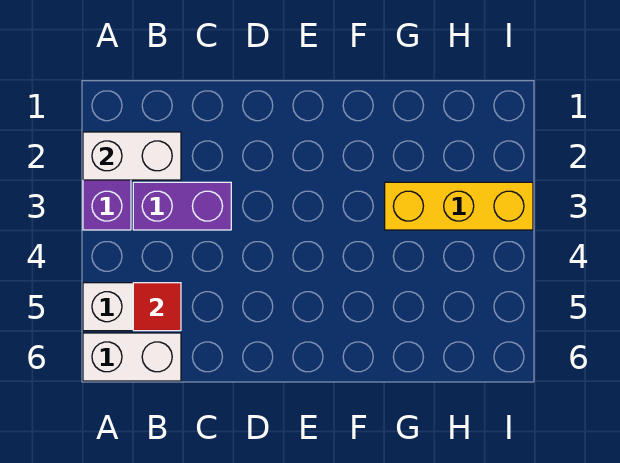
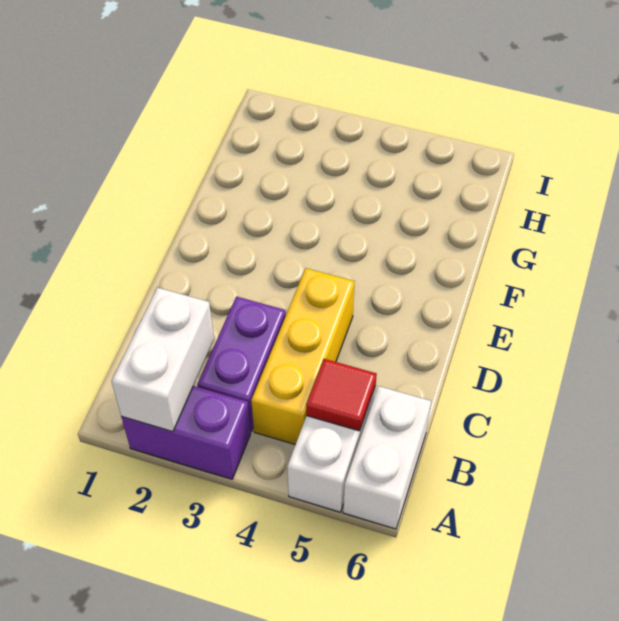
yellow brick G3:I3 level 1 -> yellow brick B4:D4 level 1

